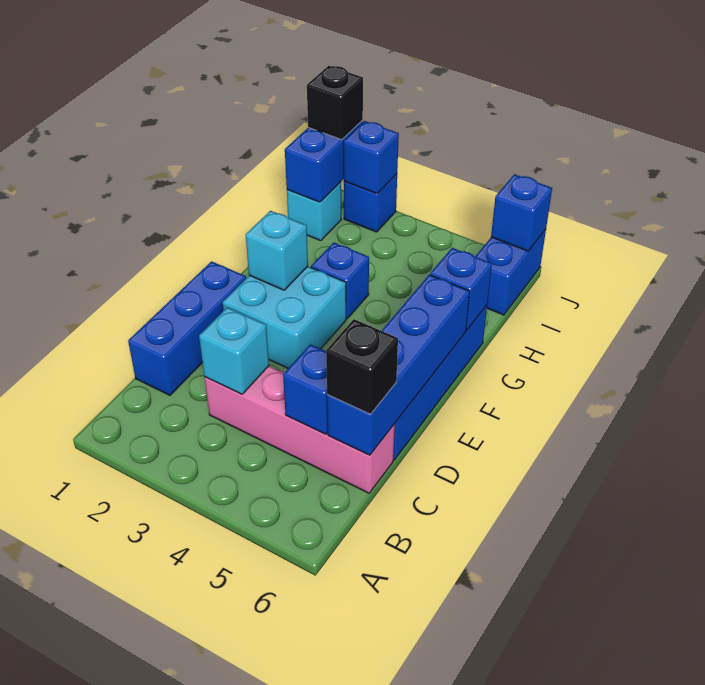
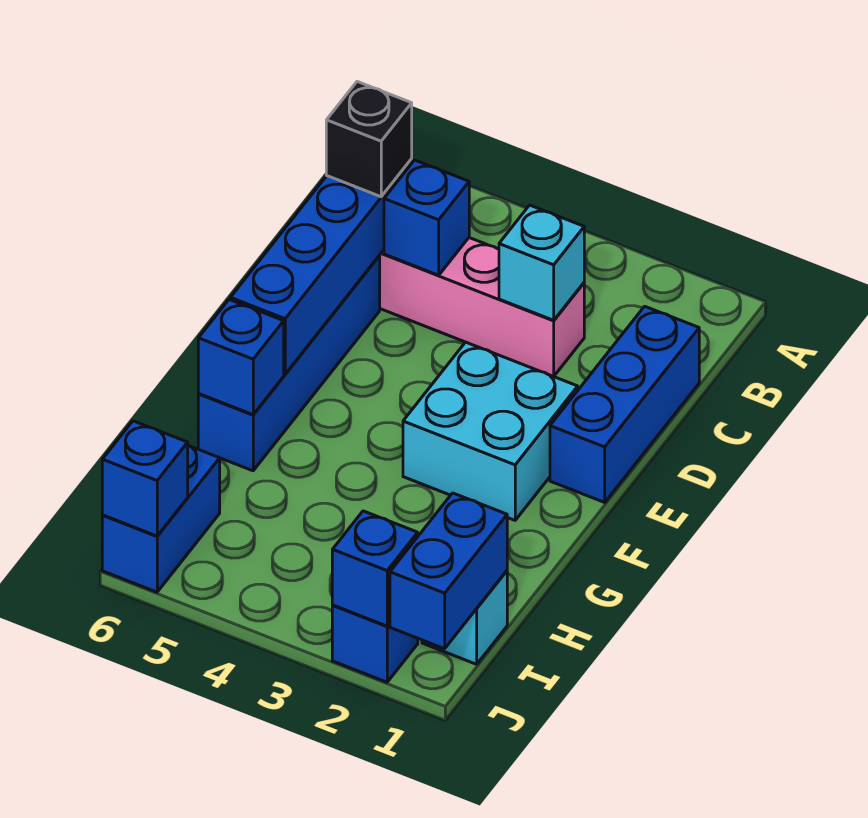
cyan brick F2 level 2 -> none
blue brick G3 level 1 -> none
black brick J1 level 3 -> none

